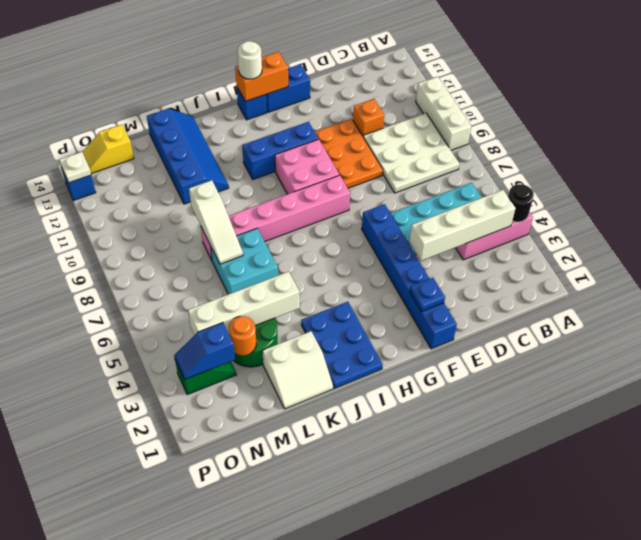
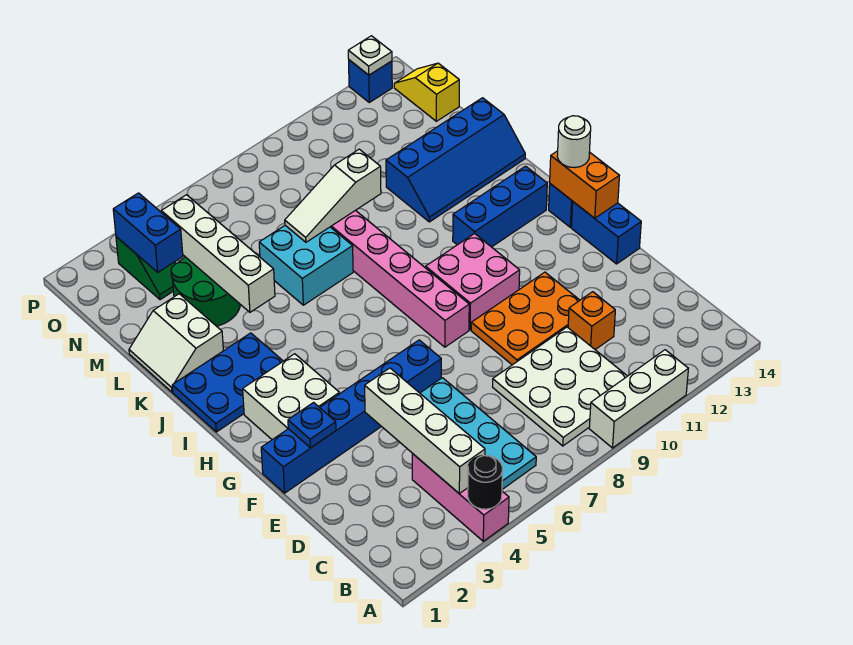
none -> white brick G2:H3 level 1
blue brick G11:I11 level 1 -> blue brick I11:I13 level 1
orange round brick M3 level 2 -> none
blue slope N3:O3 level 2 top N -> blue brick N3:O3 level 2

